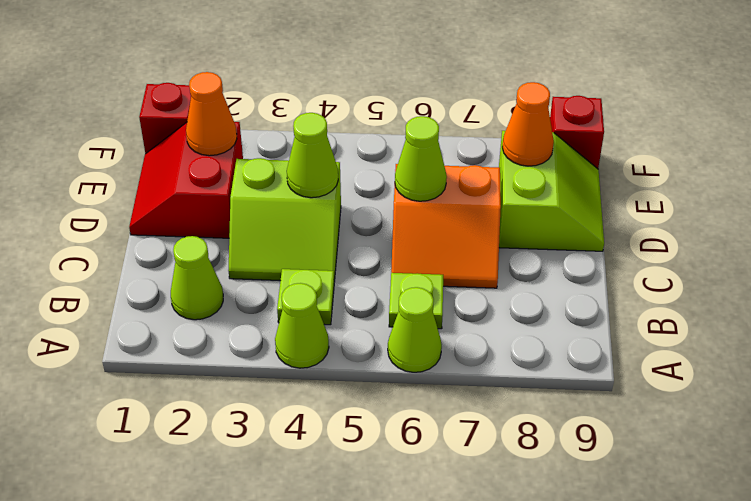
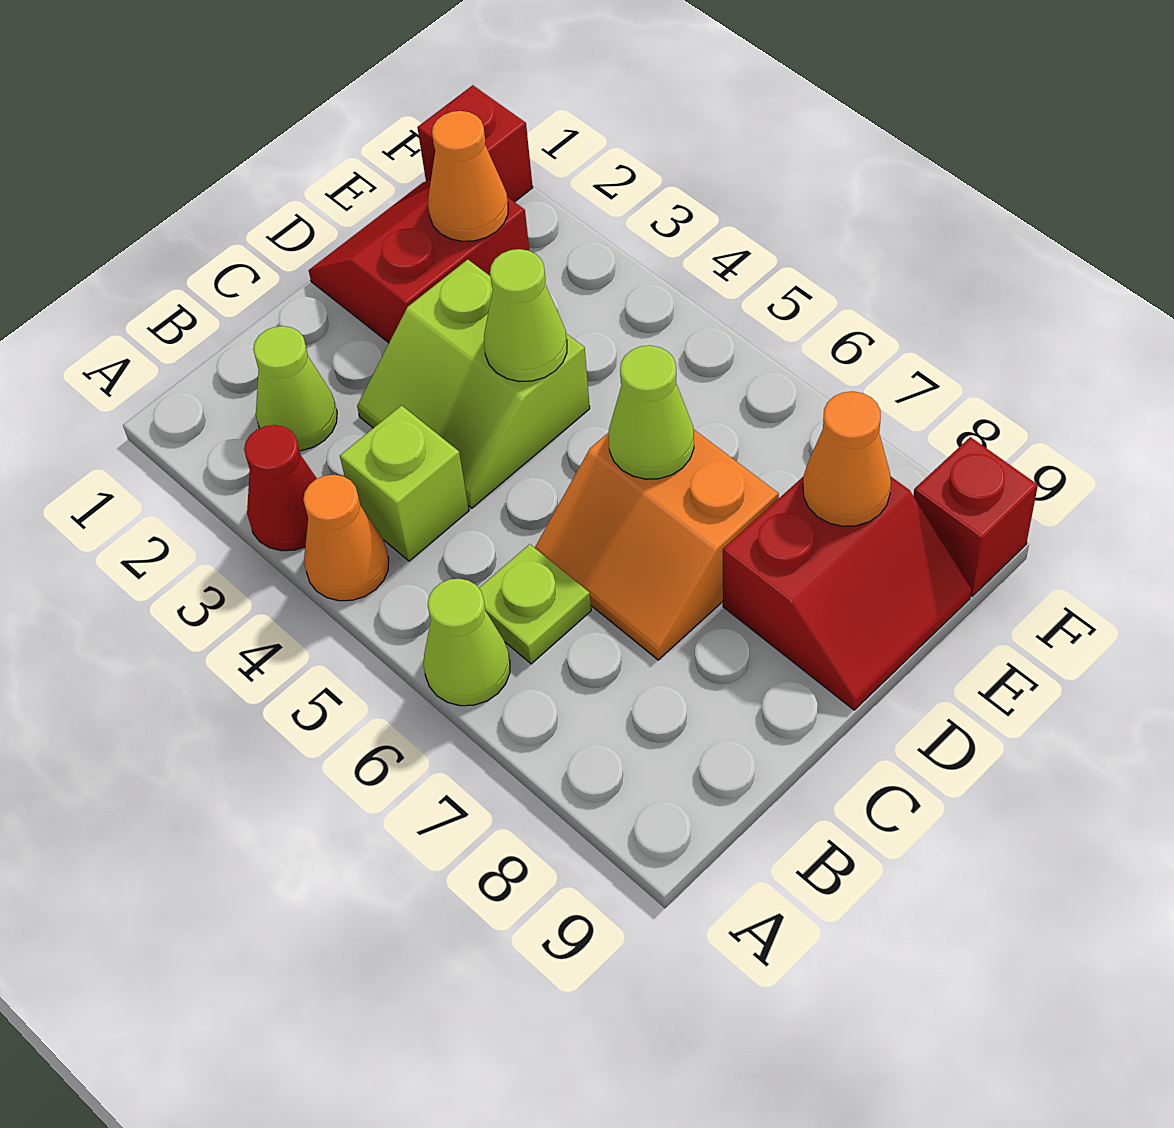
none -> red cone A3 level 1
lime cone A4 level 1 -> orange cone A4 level 1
lime plate B4 level 1 -> lime brick B4 level 1
lime slope D8:E9 level 1 top 8 -> red slope D8:E9 level 1 top 8

